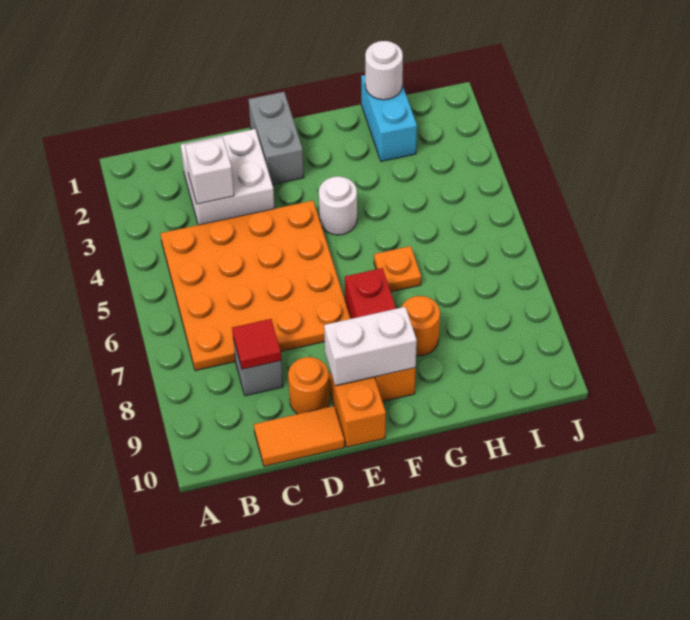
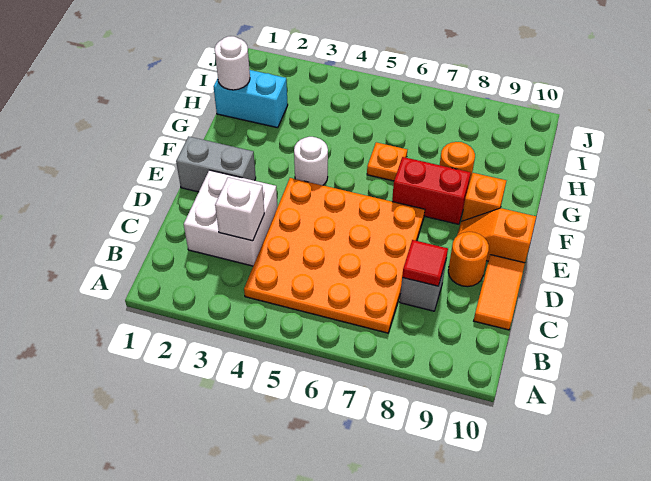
white brick E9:F9 level 2 -> none

